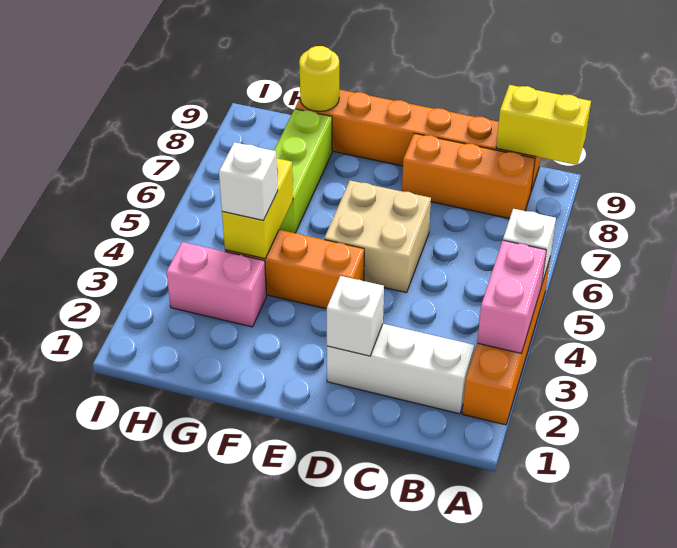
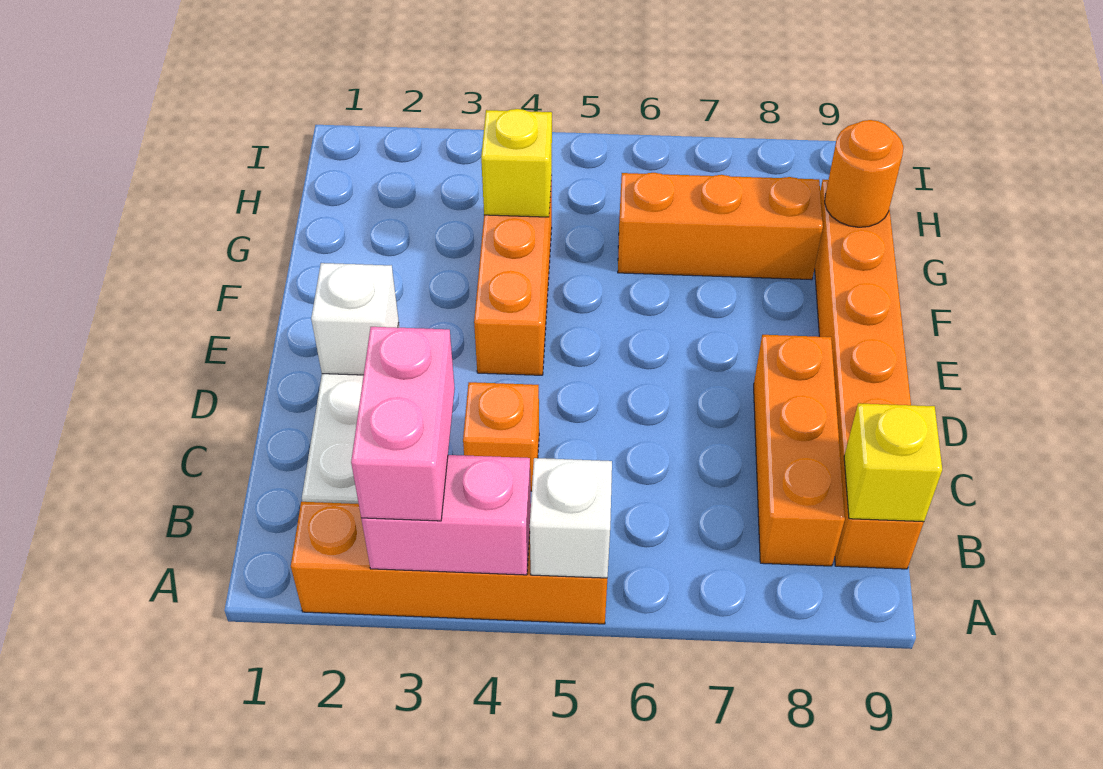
yellow brick A9:B9 level 2 -> yellow brick B9 level 2
none -> orange brick C4 level 1
tan brick D5:E6 level 1 -> none
pink brick G3:H3 level 1 -> pink brick A3:B3 level 3
yellow brick G4:G5 level 2 -> yellow brick G4 level 2
white brick G4 level 3 -> none
lime brick G6:G8 level 1 -> orange brick G6:G8 level 1
yellow round brick G9 level 2 -> orange round brick G9 level 2

